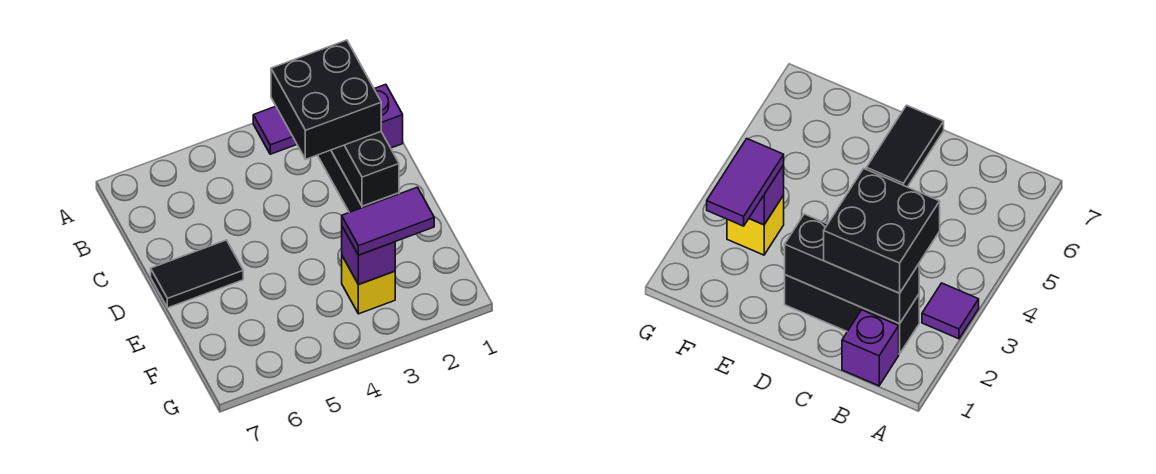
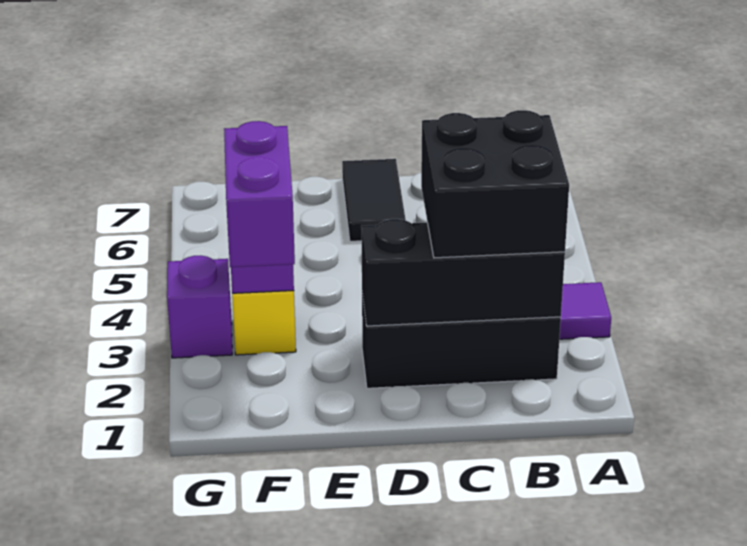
purple brick B1 level 1 -> purple brick G3 level 1
purple tile F2:F3 level 3 -> purple brick F2:F3 level 3

